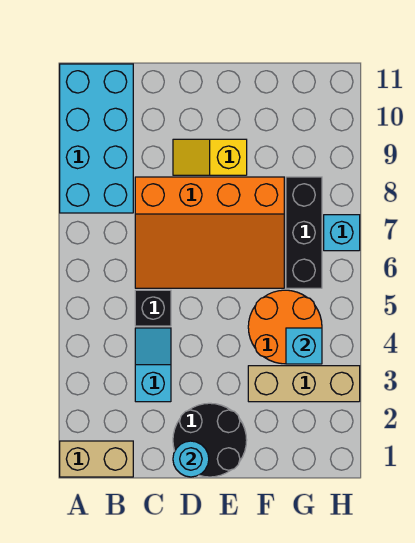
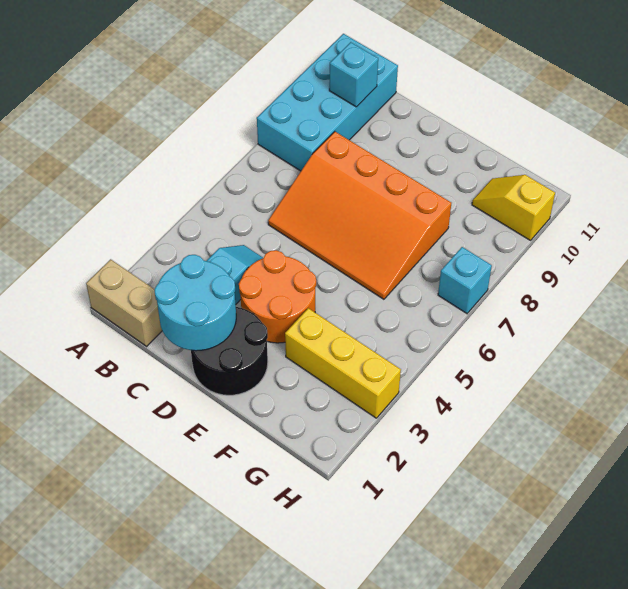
black brick C5 level 1 -> none
cyan round brick D1 level 2 -> cyan round brick C1:D2 level 2
yellow slope D9:E9 level 1 top E -> yellow slope G10:H10 level 1 top H
tan brick F3:H3 level 1 -> yellow brick F3:H3 level 1
orange round brick F4:G5 level 1 -> orange round brick D3:E4 level 1
cyan brick G4 level 2 -> cyan brick B10 level 2
black brick G6:G8 level 1 -> none

